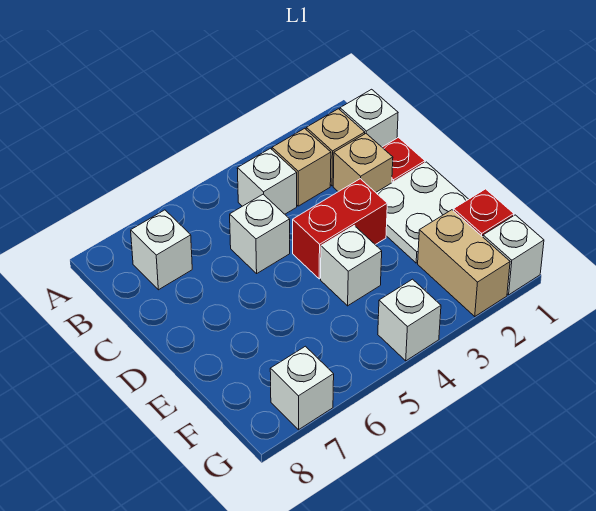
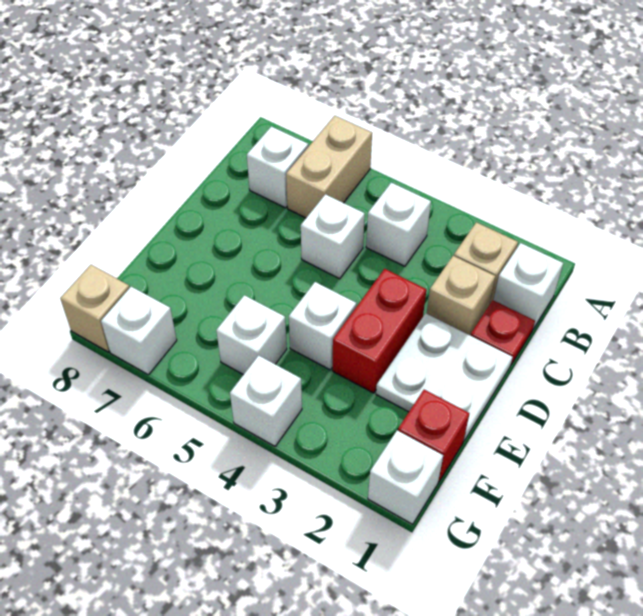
tan brick B3 level 1 -> tan brick G8 level 1
red brick D3:D4 level 1 -> red brick D3:E3 level 1
tan brick F2:G2 level 1 -> tan brick A6:B6 level 1
none -> white brick F5 level 1

